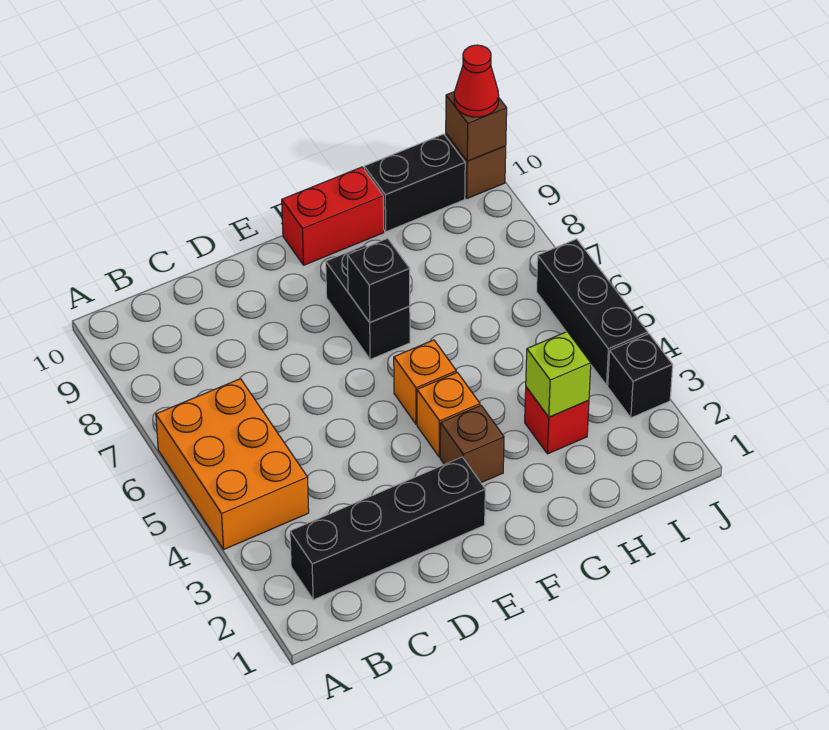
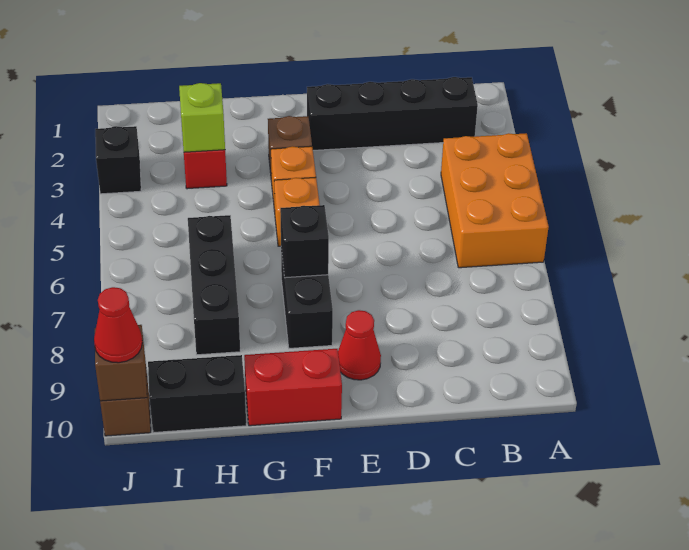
none -> red cone E9 level 1
black brick J4:J6 level 1 -> black brick H6:H8 level 1

